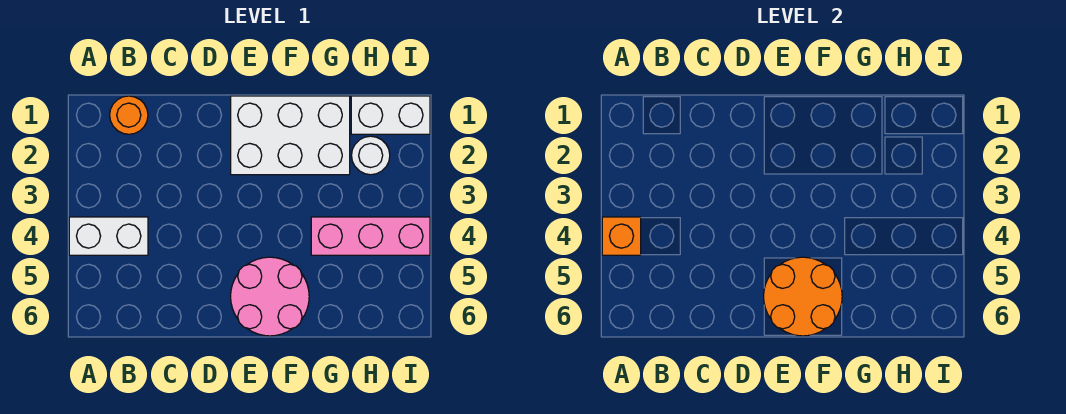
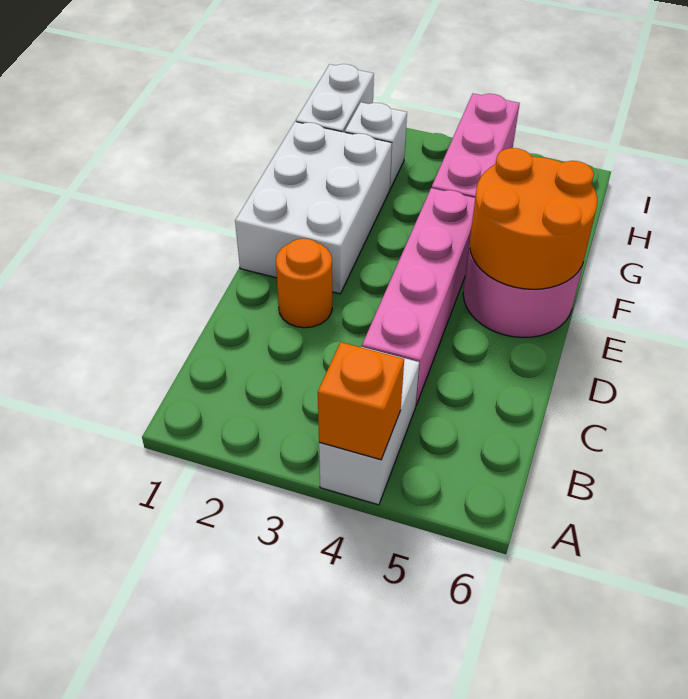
orange round brick B1 level 1 -> orange round brick D2 level 1
none -> pink brick C4:F4 level 1
white round brick H2 level 1 -> white brick H2 level 1

